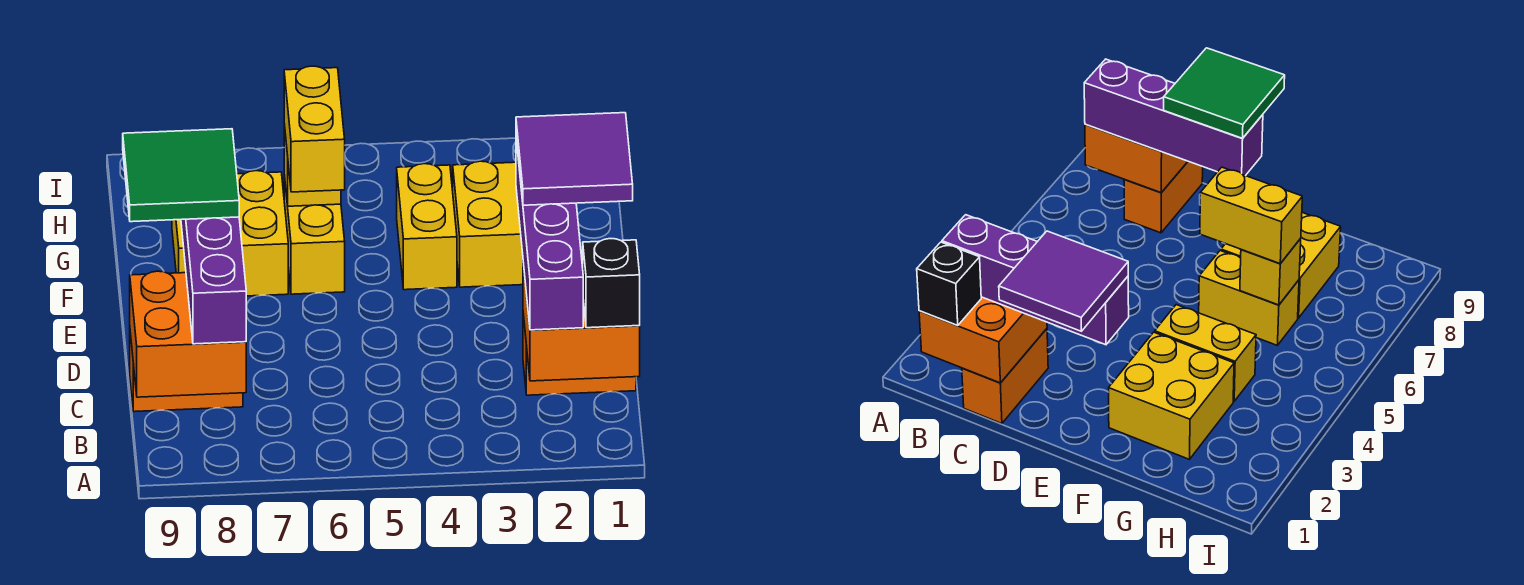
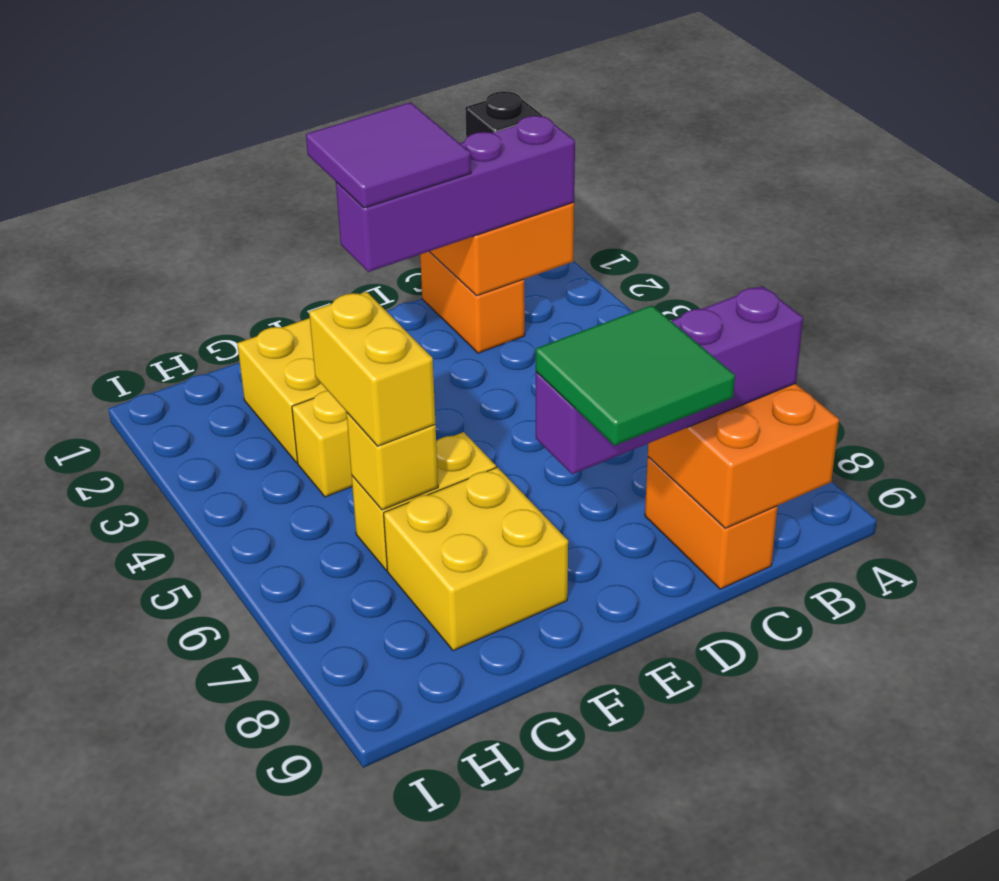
yellow brick F6:G6 level 3 -> yellow brick G5:G6 level 3

